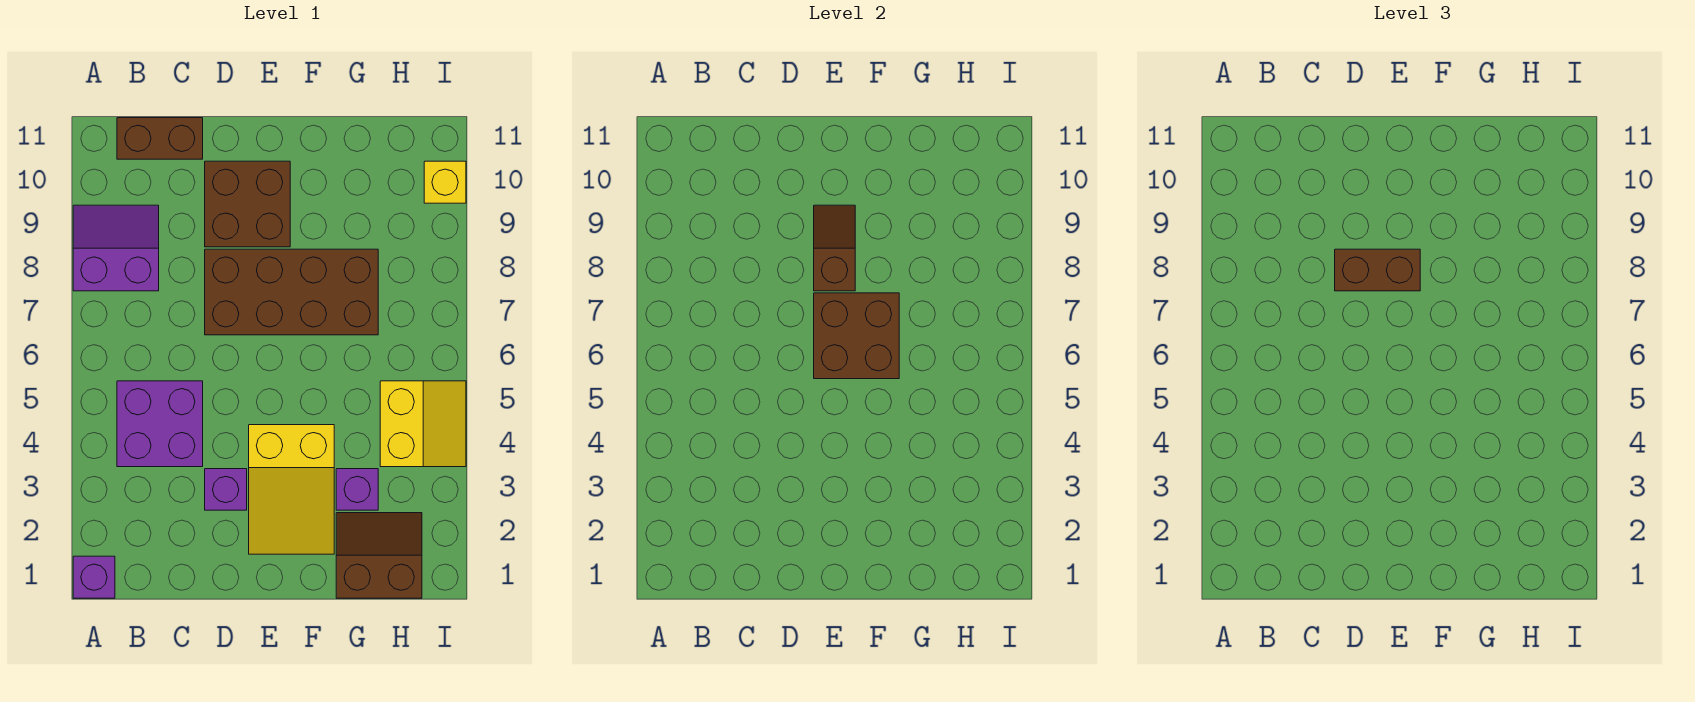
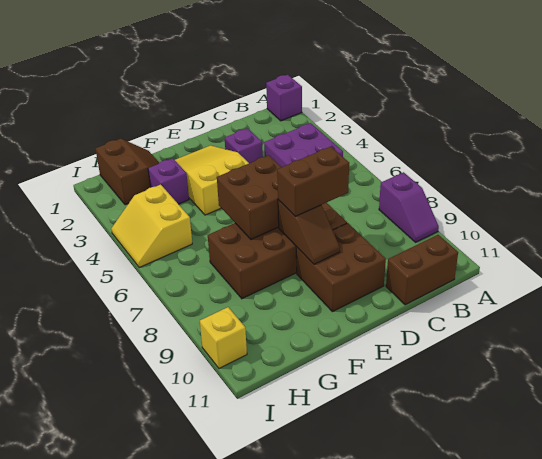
purple slope A8:B9 level 1 top 8 -> purple slope A8:A9 level 1 top 8
brown slope G1:H2 level 1 top 1 -> brown slope G1:H2 level 1 top H

